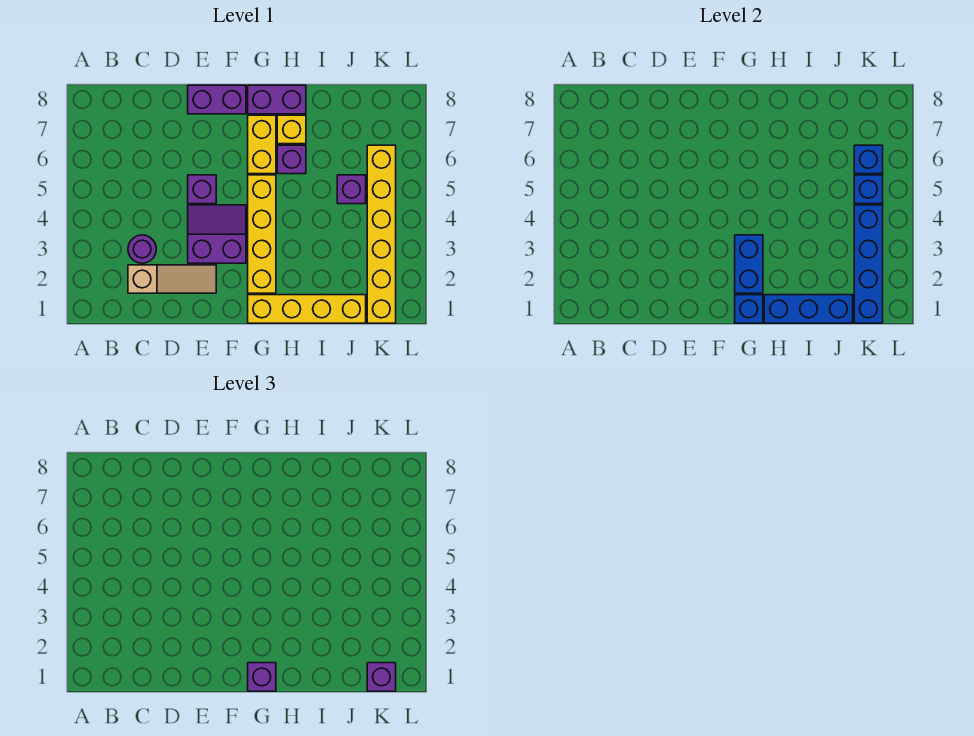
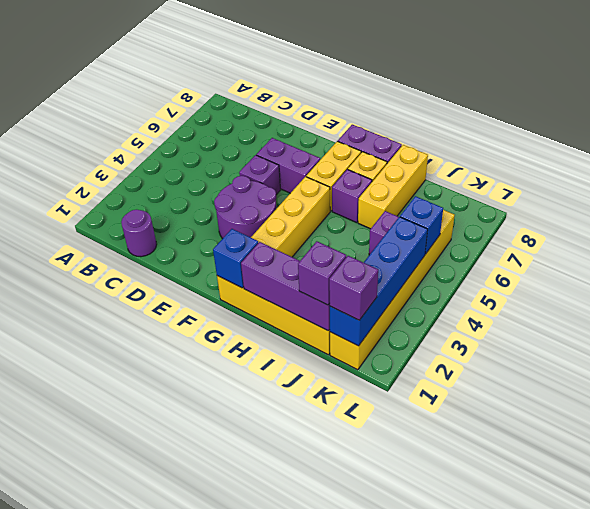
tan slope C2:E2 level 1 top C -> none
purple round brick C3 level 1 -> purple round brick C1 level 1
purple slope E3:F4 level 1 top 3 -> purple round brick E3:F4 level 1
purple brick E8:F8 level 1 -> purple brick E6:F6 level 1
purple brick G1 level 3 -> purple brick J1 level 3
blue brick G2:G3 level 2 -> none
blue brick H1:J1 level 2 -> purple brick H1:J1 level 2
none -> yellow brick I6:I8 level 1
blue brick K6 level 2 -> none

